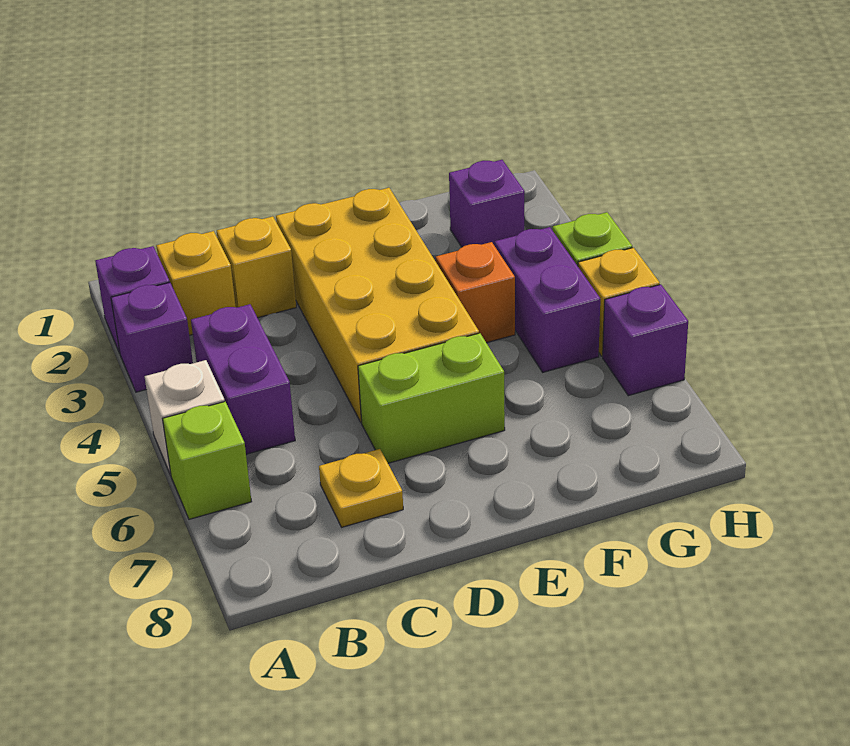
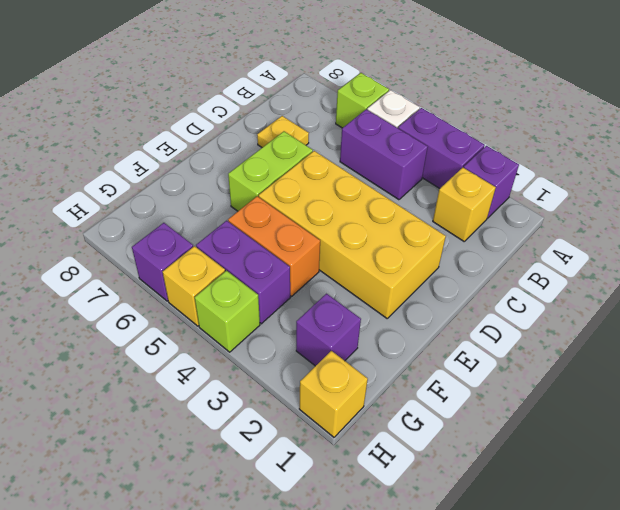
purple brick A3 level 1 -> purple brick A3:A4 level 1
yellow brick C2 level 1 -> yellow brick H1 level 1
orange brick F4 level 1 -> orange brick F4:F5 level 1

